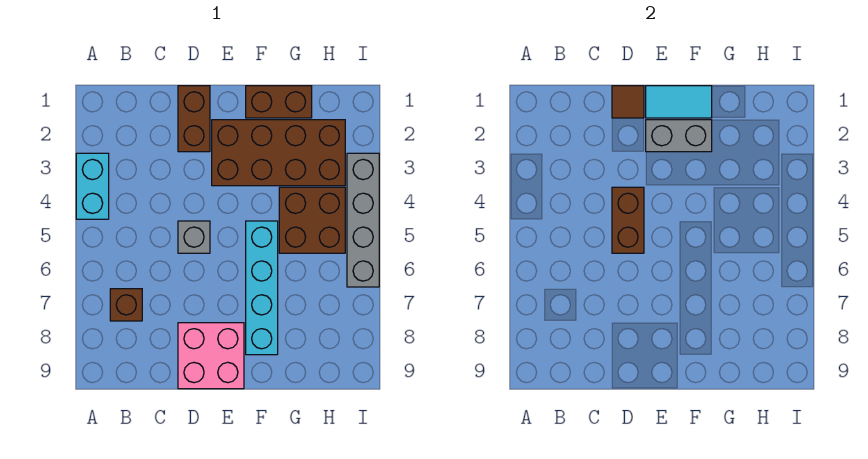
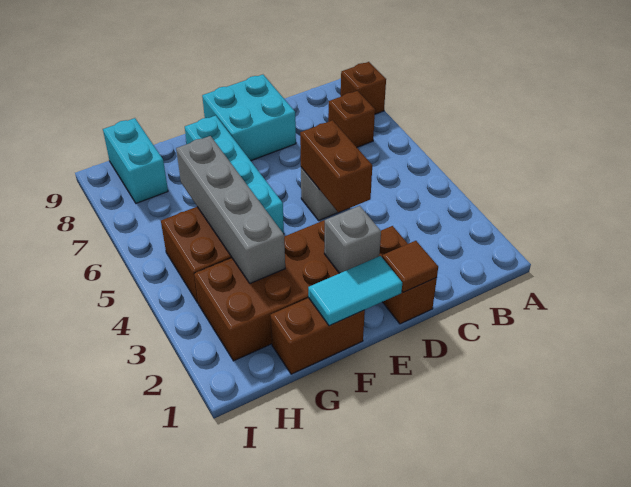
cyan brick A3:A4 level 1 -> cyan brick H8:H9 level 1
none -> brown brick A8 level 1
pink brick D8:E9 level 1 -> cyan brick D8:E9 level 1
grey brick E2:F2 level 2 -> grey brick E2 level 2
grey brick I3:I6 level 1 -> grey brick G3:G6 level 2

